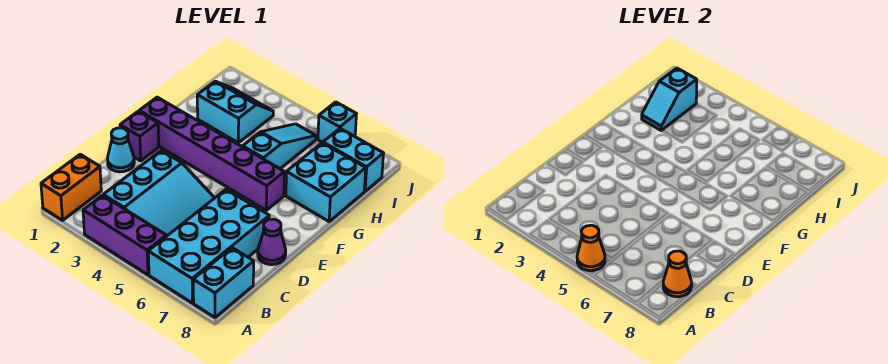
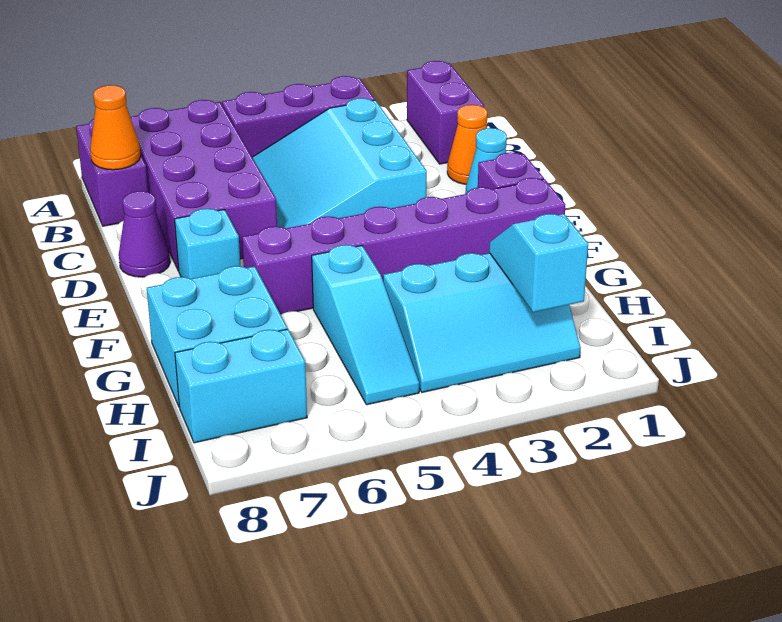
orange brick A1:B1 level 1 -> purple brick A1:B1 level 1
orange cone A5 level 2 -> orange cone C1 level 1
cyan brick A6:D7 level 1 -> purple brick A6:D7 level 1
cyan brick A8:B8 level 1 -> purple brick A8:B8 level 1
cyan slope H2:I3 level 1 top H -> cyan slope H2:I4 level 1 top H
cyan brick J6 level 1 -> cyan brick E7 level 1

